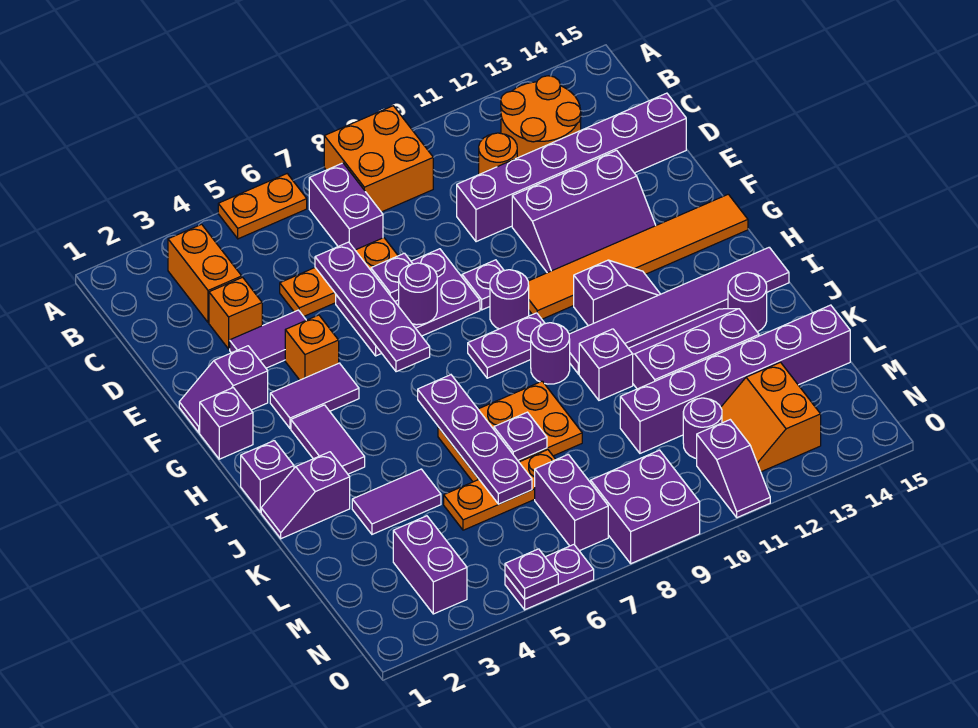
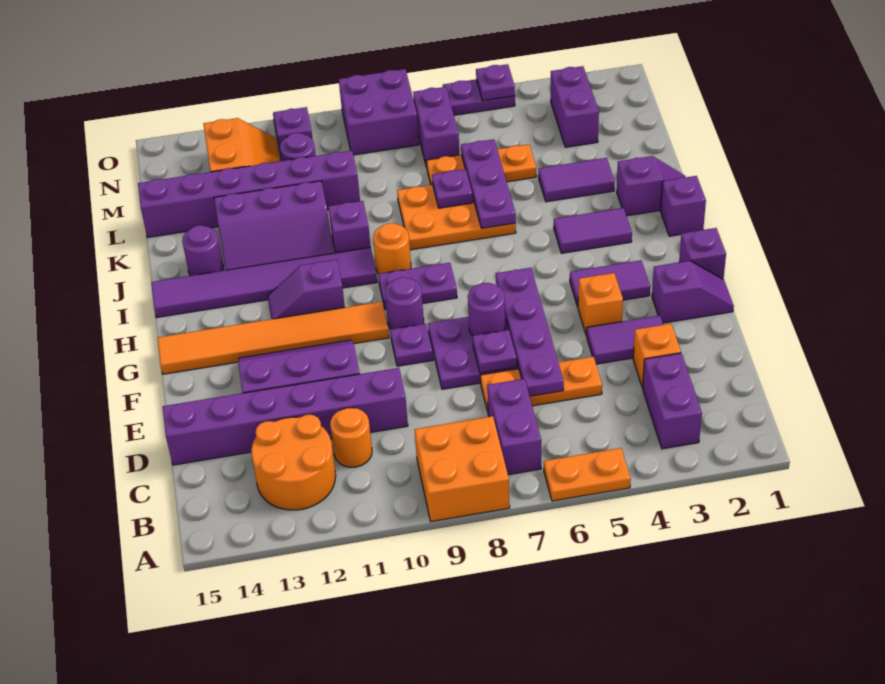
orange brick B3:C3 level 1 -> purple brick B3:C3 level 1
purple tile H3:I3 level 1 -> purple tile I3:I4 level 1
purple plate I6:L6 level 2 -> purple plate J6:L6 level 2
purple round brick I9 level 1 -> orange round brick I9 level 1

